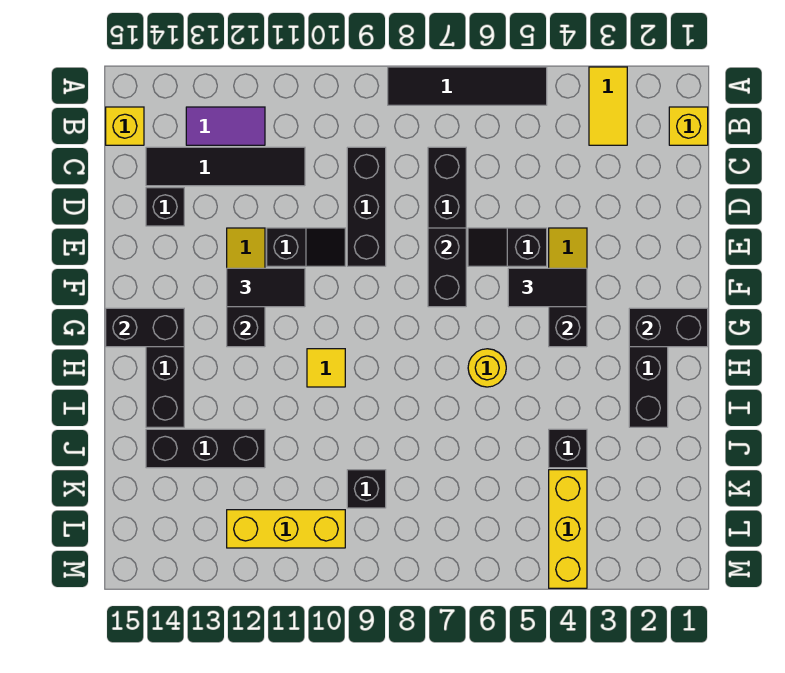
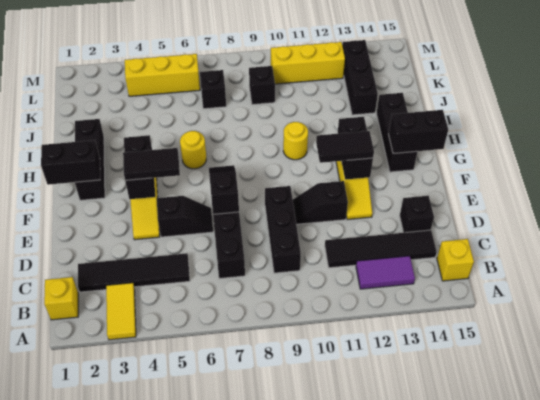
black tile A5:A8 level 1 -> black tile C2:C5 level 1
black brick E7:F7 level 2 -> black slope E7:F7 level 2 top E
yellow tile H10 level 1 -> yellow round brick H10 level 1
black brick J4 level 1 -> black brick K7 level 1
black brick J12:J14 level 1 -> black brick J13:L13 level 1
yellow brick K4:M4 level 1 -> yellow brick L4:L6 level 1

